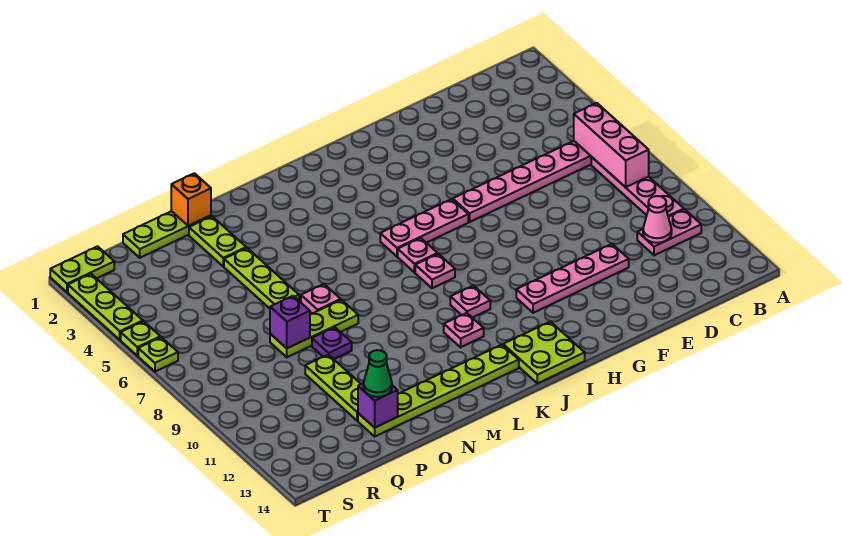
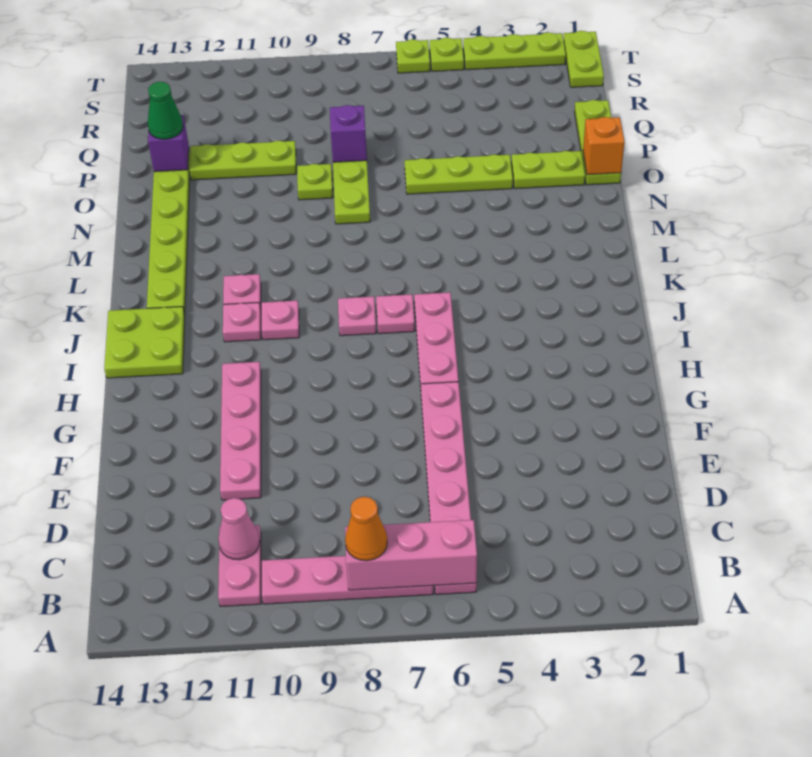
none -> orange cone B8 level 3
pink plate N7 level 1 -> pink plate J11 level 1
purple plate O9 level 1 -> lime plate O9 level 1

